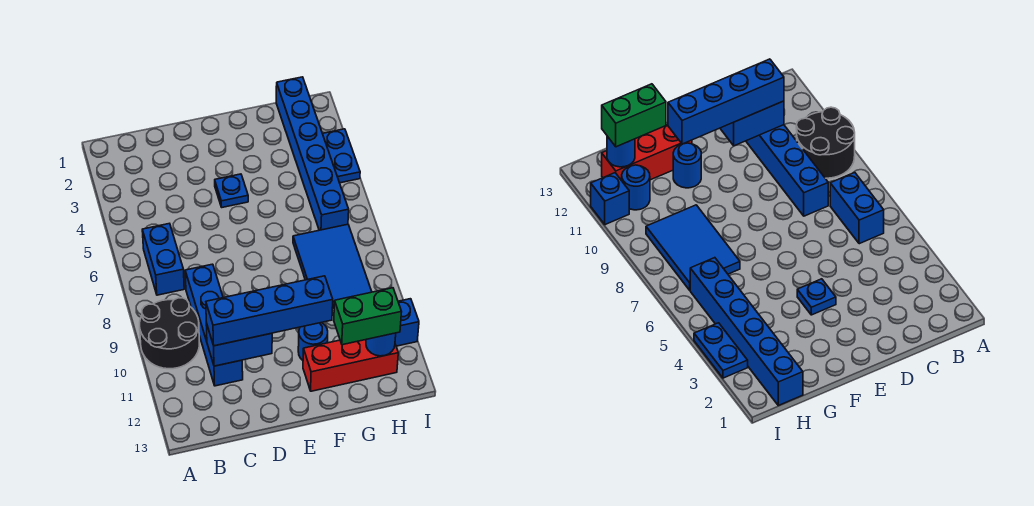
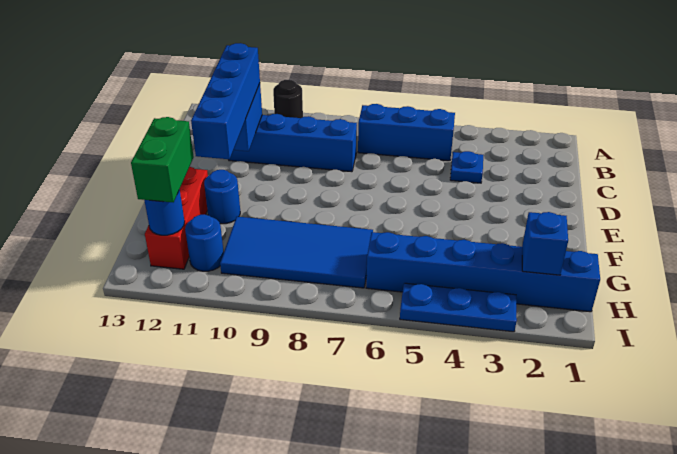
black round brick A9:B10 level 1 -> black round brick A10 level 1
blue brick B6:B7 level 1 -> blue brick B5:B7 level 1
blue plate E4 level 1 -> blue plate C4 level 1
blue tile G7:H9 level 1 -> blue tile G7:H10 level 1
blue plate I3:I4 level 1 -> blue plate I3:I5 level 1
blue brick I11 level 1 -> blue brick H2 level 2

